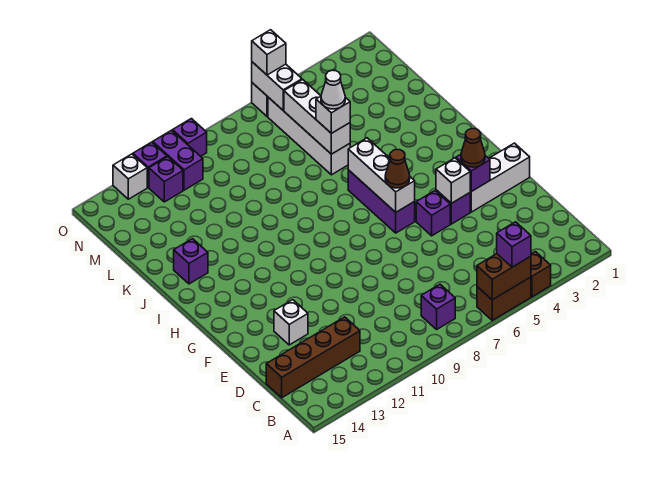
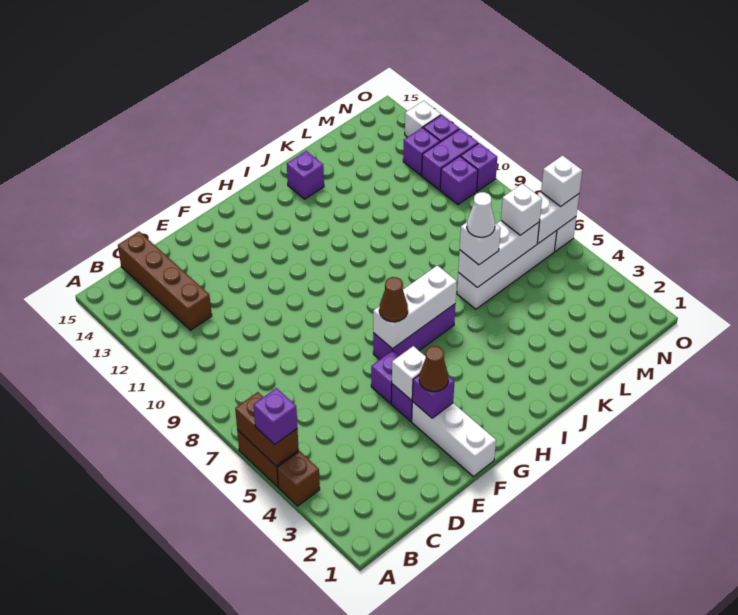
purple brick B8 level 1 -> purple brick N10 level 1
white brick E13 level 1 -> white brick M6 level 3

